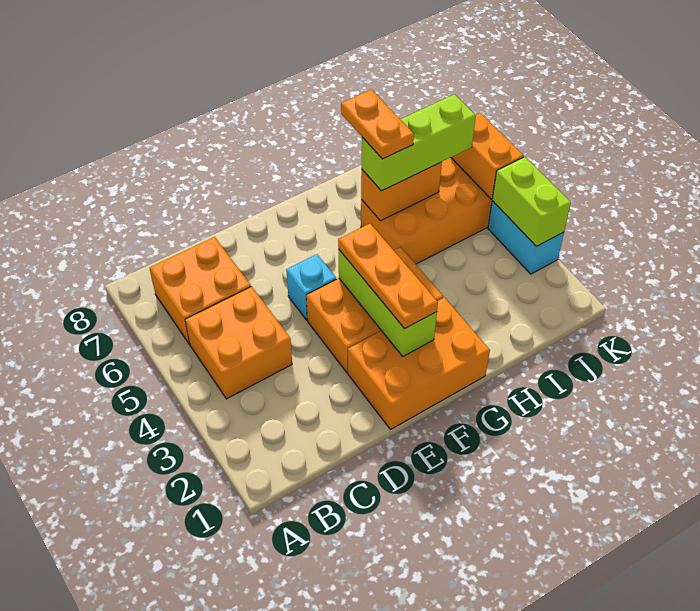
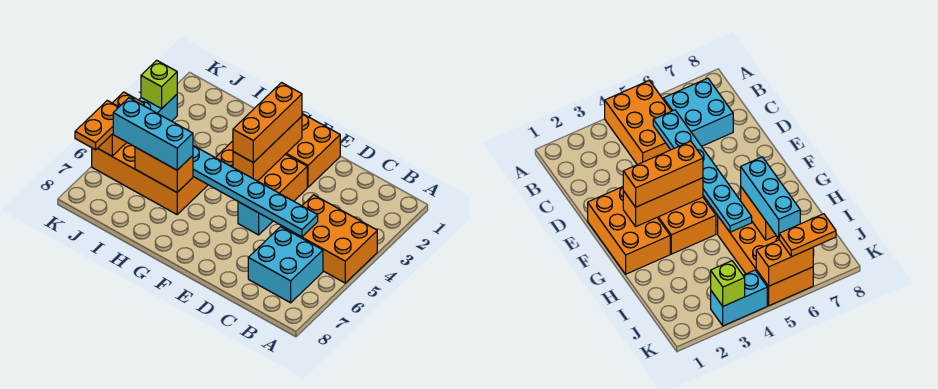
orange brick B4:C5 level 1 -> orange brick A4:C5 level 1
orange brick B6:C7 level 1 -> cyan brick B6:C7 level 1
none -> cyan plate C5:H5 level 2
lime brick F2:F4 level 2 -> orange brick F2:F4 level 2
orange plate F2:F4 level 3 -> orange brick F2:F4 level 3
lime brick H6:J6 level 3 -> cyan brick H6:J6 level 3
orange plate H6:H7 level 4 -> orange plate K6:K7 level 3
lime brick K3:K4 level 2 -> lime brick K3 level 2

